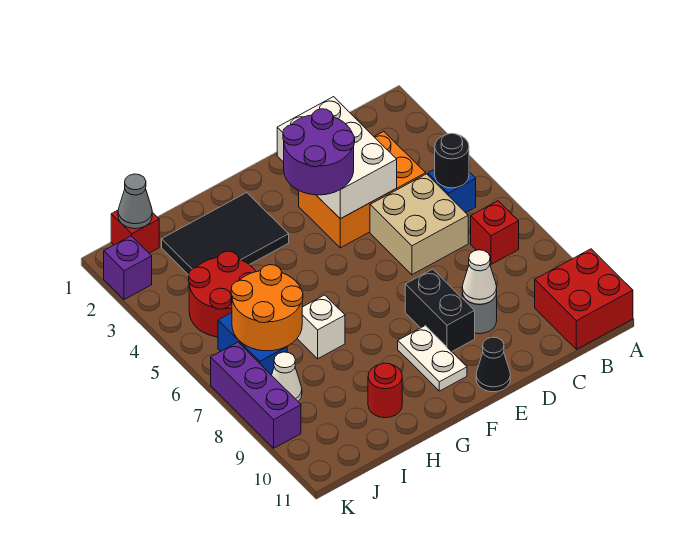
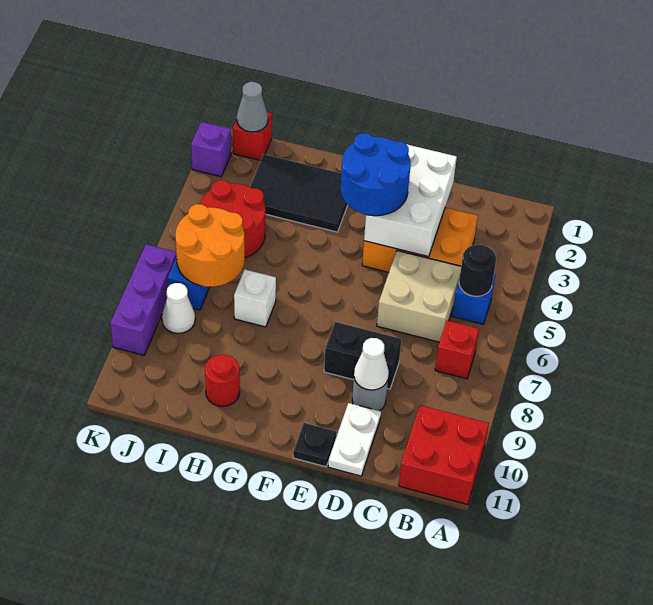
purple round brick E3:F4 level 3 -> blue round brick E3:F4 level 3
black brick E8:E9 level 1 -> black brick D8:E8 level 1
black cone E11 level 1 -> black plate E11 level 1
white plate F9:F10 level 1 -> white plate D10:D11 level 1

